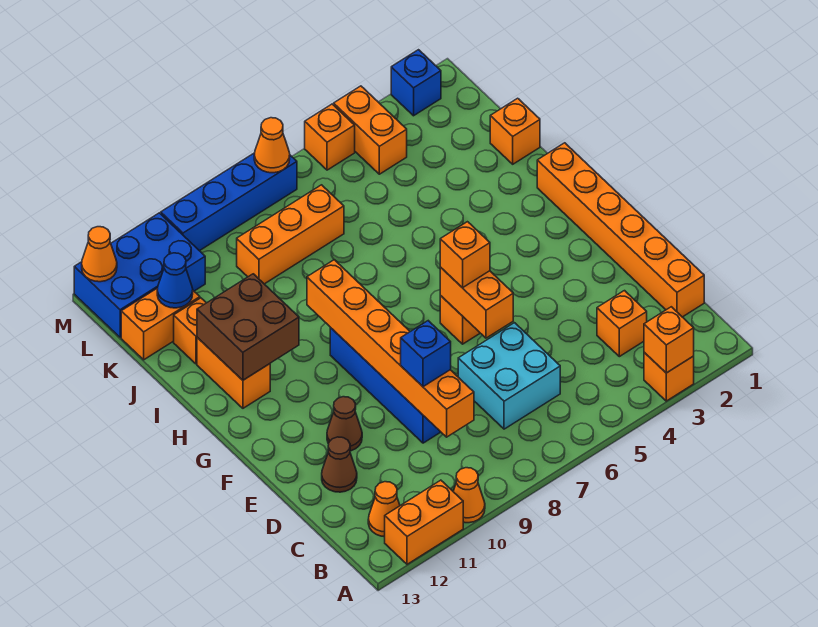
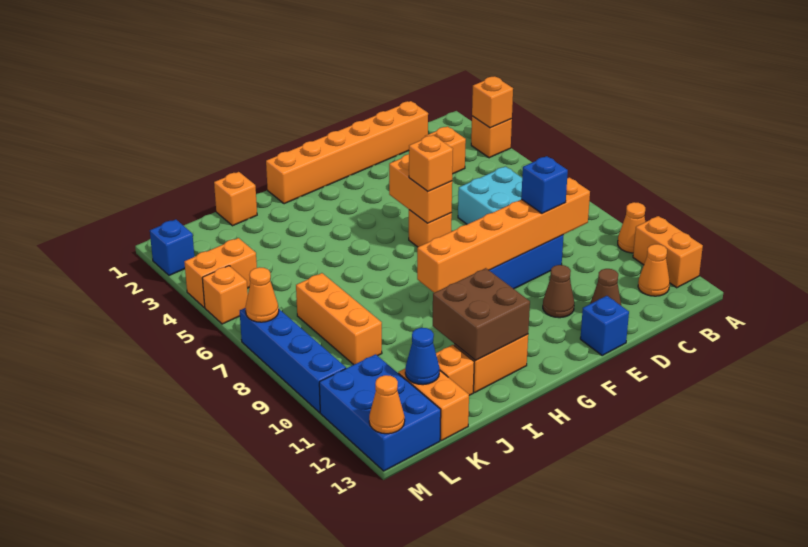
orange brick E6:F6 level 2 -> orange brick F5:F6 level 2
none -> blue brick E13 level 1

